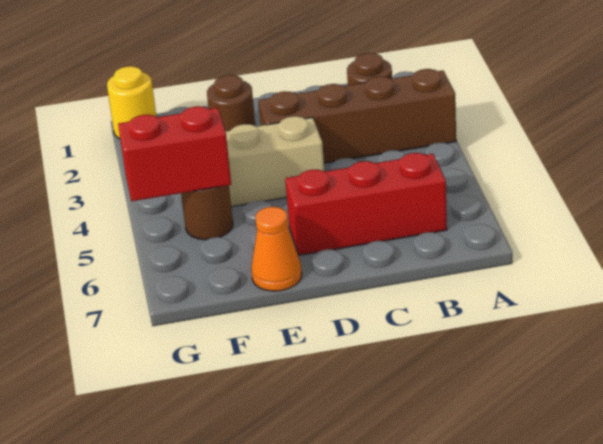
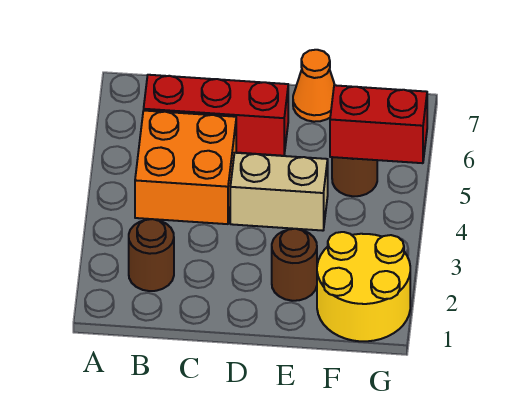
brown brick A3:D3 level 1 -> none
none -> orange brick B4:C5 level 1
yellow round brick G1 level 1 -> yellow round brick F1:G2 level 1

